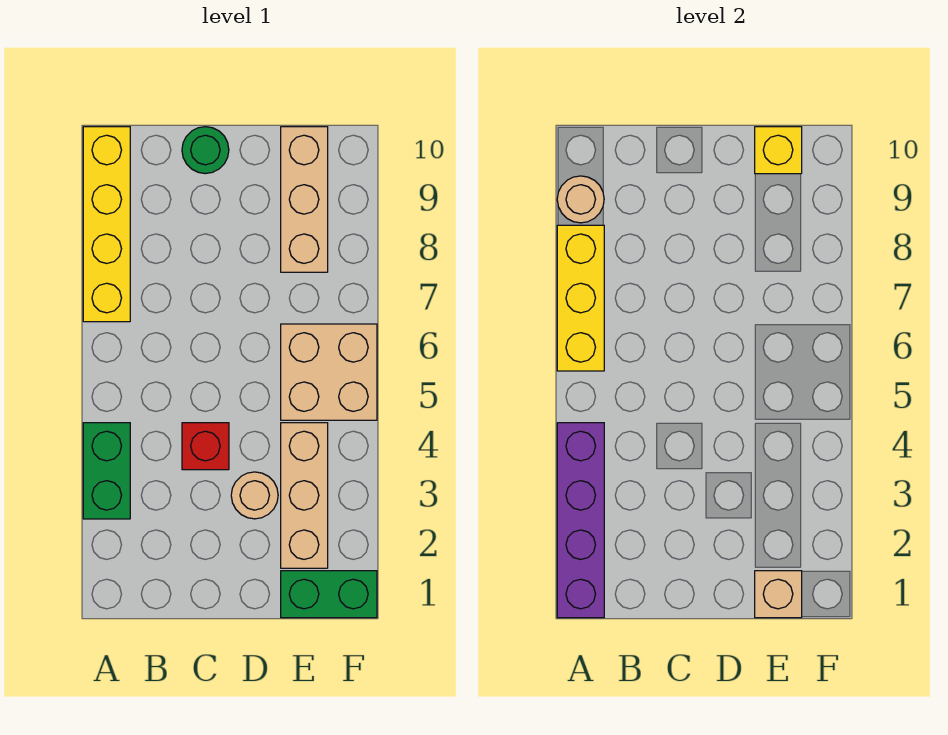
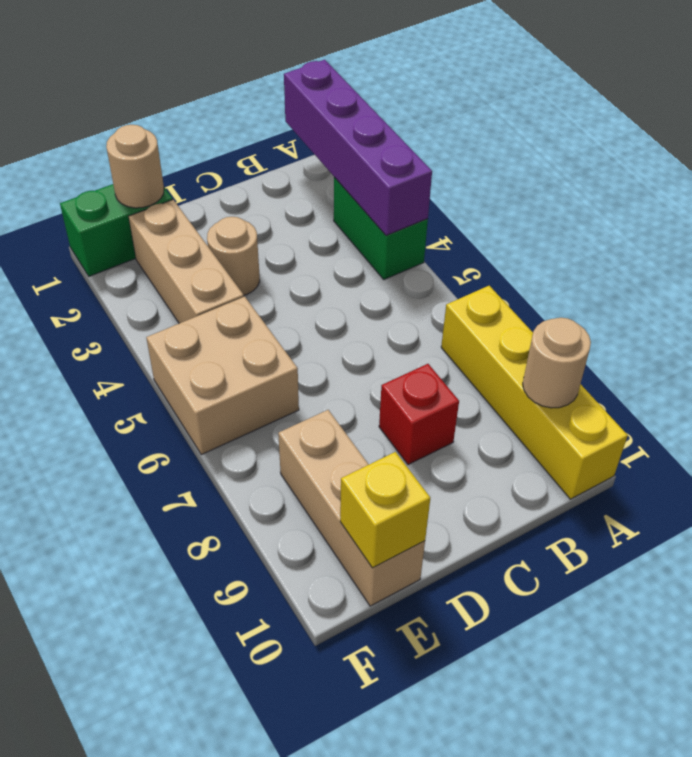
yellow brick A6:A8 level 2 -> none
red brick C4 level 1 -> red brick C8 level 1
green round brick C10 level 1 -> none
tan brick E1 level 2 -> tan round brick E1 level 2

